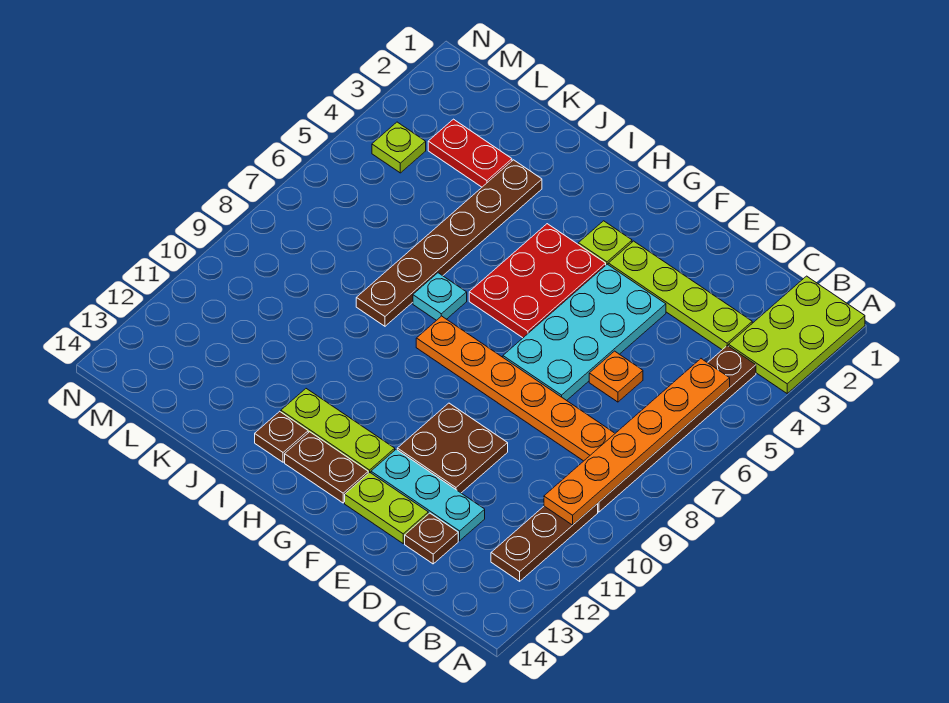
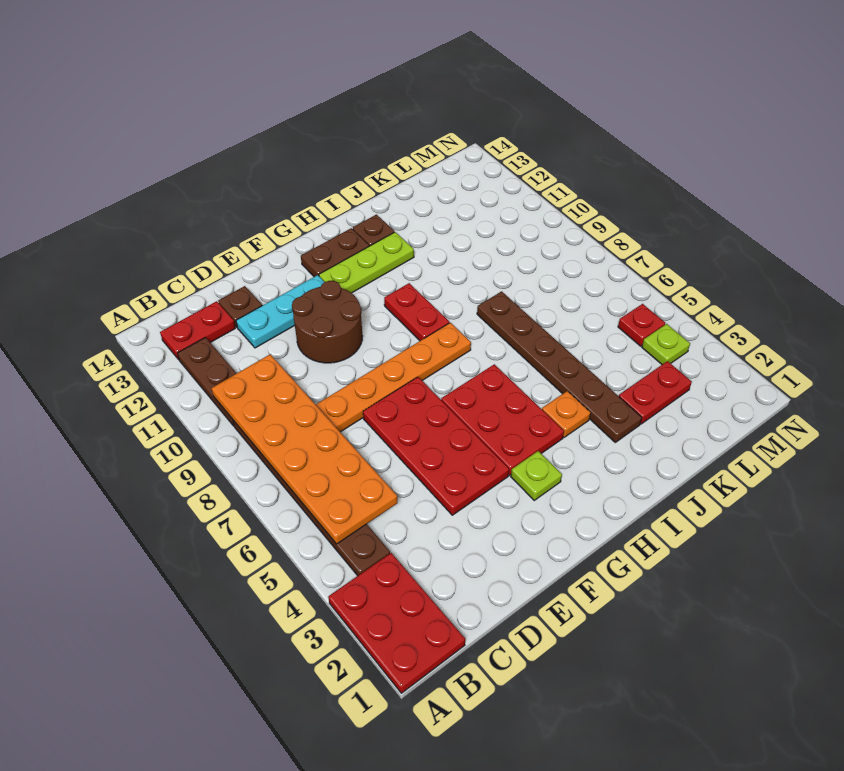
lime plate A1:B3 level 1 -> red plate A1:B3 level 1
orange plate B5:B10 level 2 -> orange plate B5:C10 level 2
none -> red plate B13:C13 level 1
lime plate C3:F3 level 1 -> none
orange plate D6 level 1 -> orange plate I4 level 1
cyan plate E4:F7 level 1 -> red plate E4:F7 level 1
brown plate E10:F11 level 1 -> brown round brick E10:F11 level 1
lime plate E13:F13 level 1 -> none
none -> red plate H9:H10 level 1
cyan plate I7 level 1 -> none
none -> red plate M5 level 1

